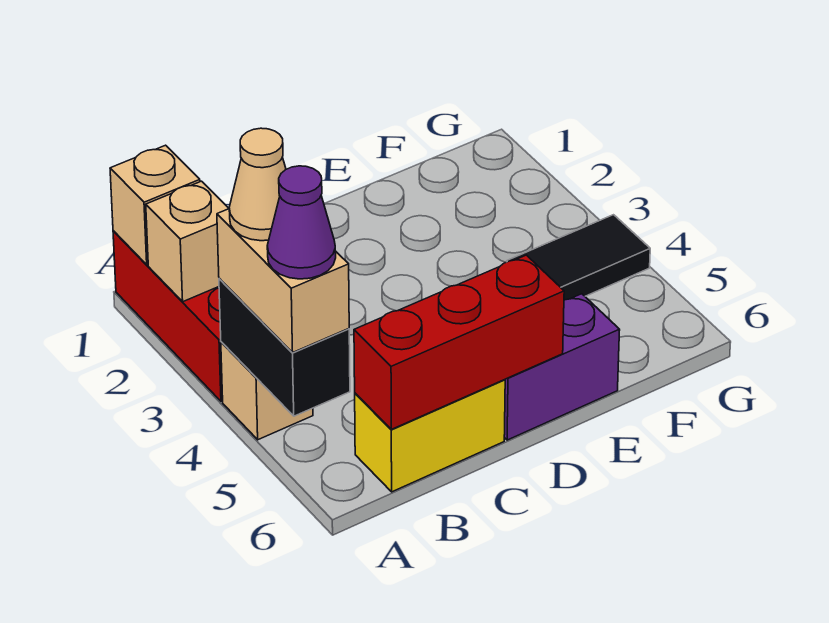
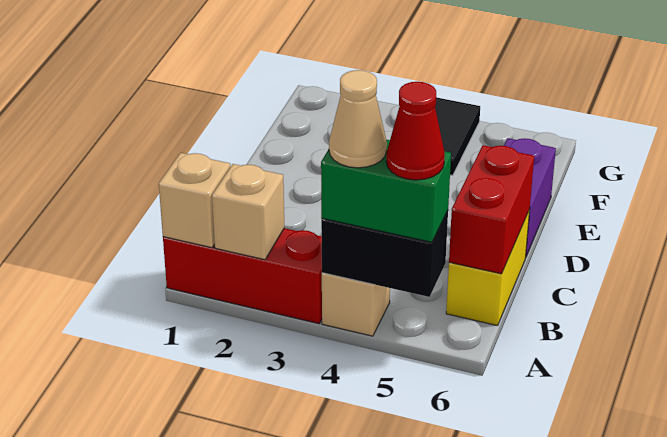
tan brick A4:A5 level 3 -> green brick A4:A5 level 3
purple cone A5 level 4 -> red cone A5 level 4
red brick B6:D6 level 2 -> red brick B6:C6 level 2

